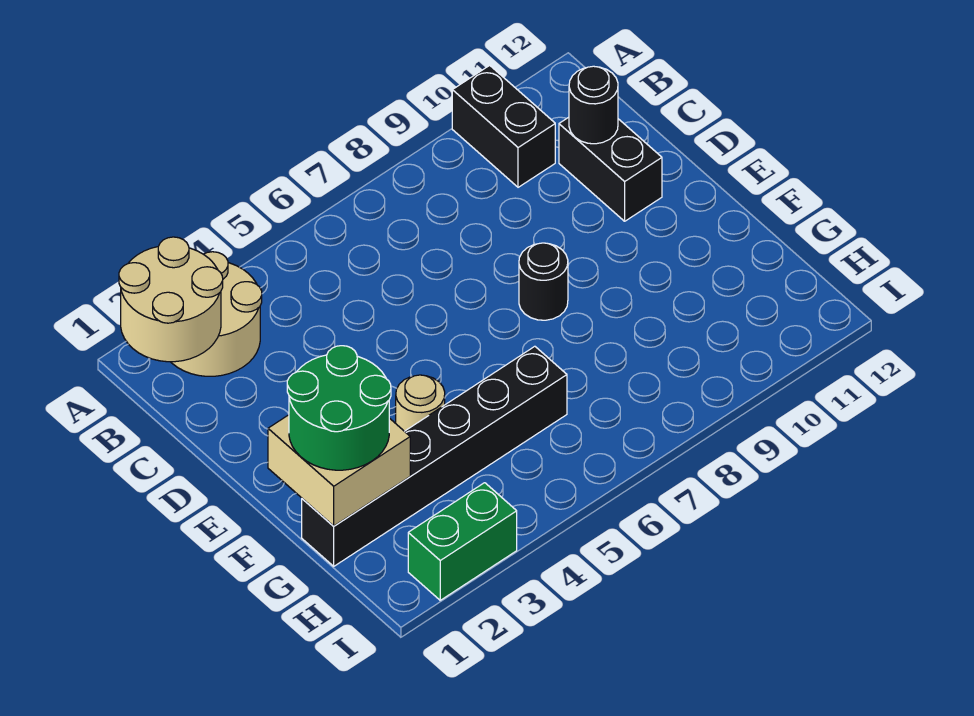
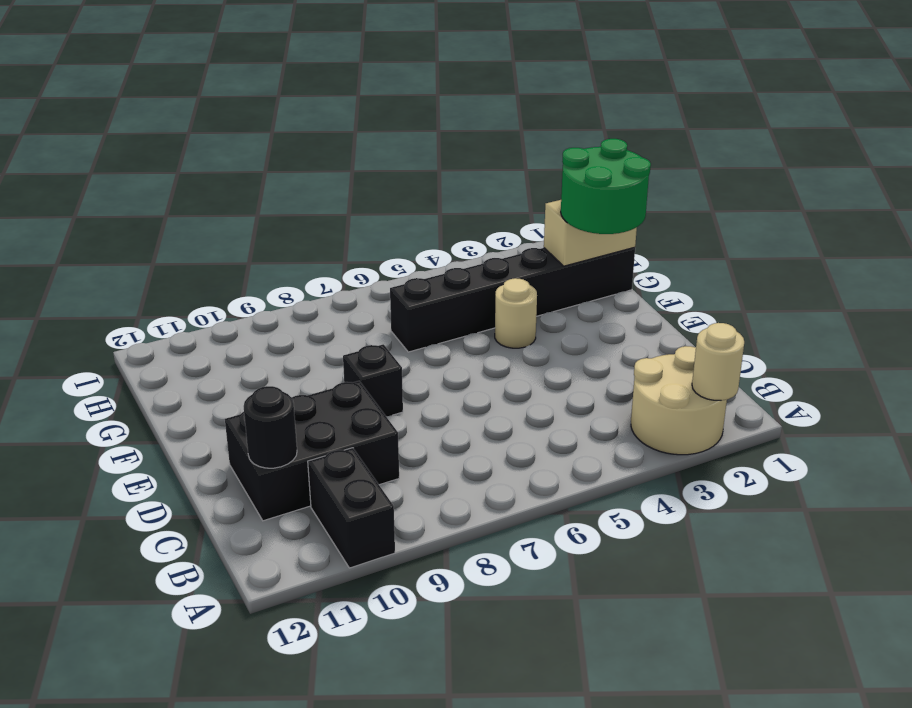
tan round brick A1:B2 level 2 -> tan round brick A2 level 2
black brick C11:D11 level 1 -> black brick C9:D11 level 1
black round brick E8 level 1 -> black brick E8 level 1
tan brick F1:G2 level 2 -> tan brick G1:G2 level 2
green brick I2:I3 level 1 -> none

